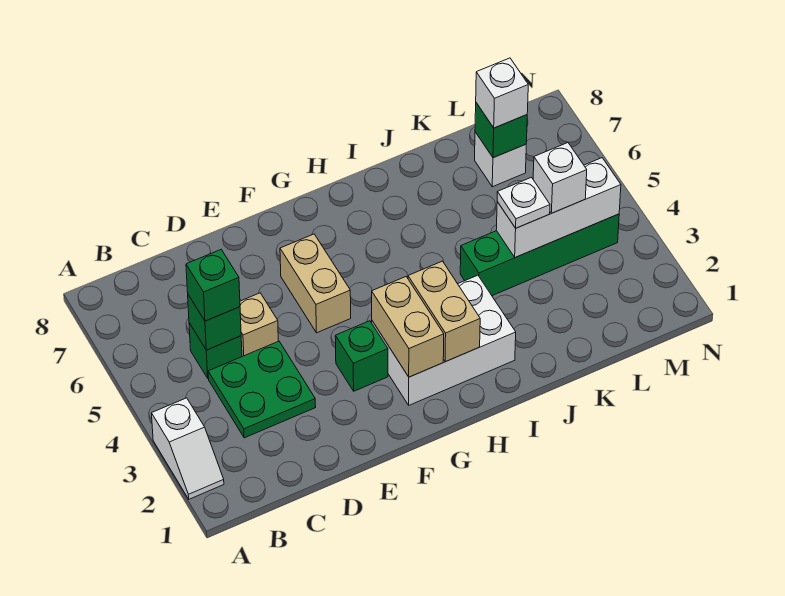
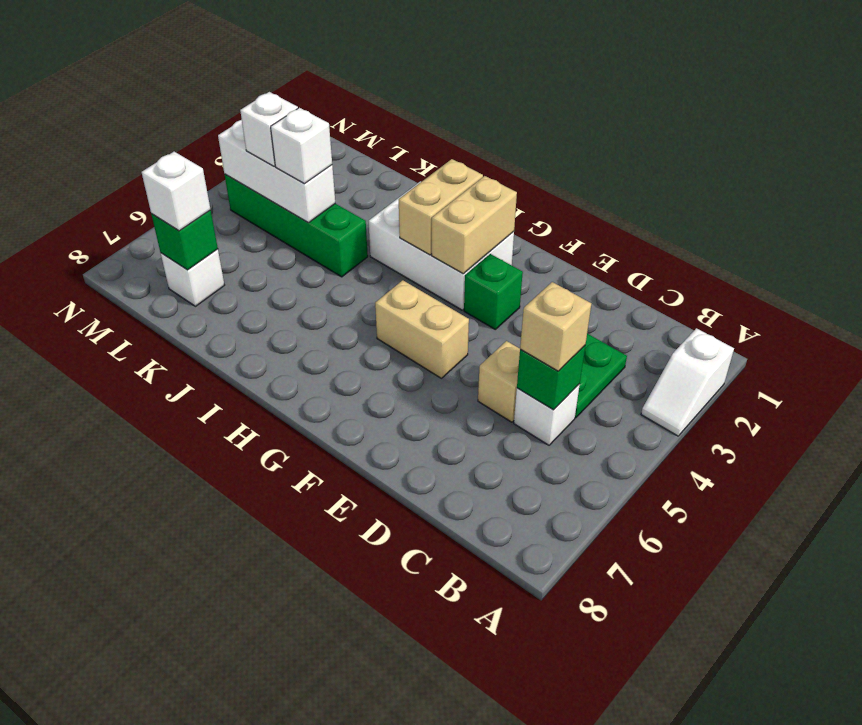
white slope A2:A3 level 1 top 3 -> white slope A2:A3 level 1 top 2
green brick C5 level 1 -> white brick C5 level 1
green brick C5 level 3 -> tan brick C5 level 3
tan brick F5:F6 level 1 -> tan brick F5:G5 level 1
white plate K4 level 3 -> white brick K4 level 3

